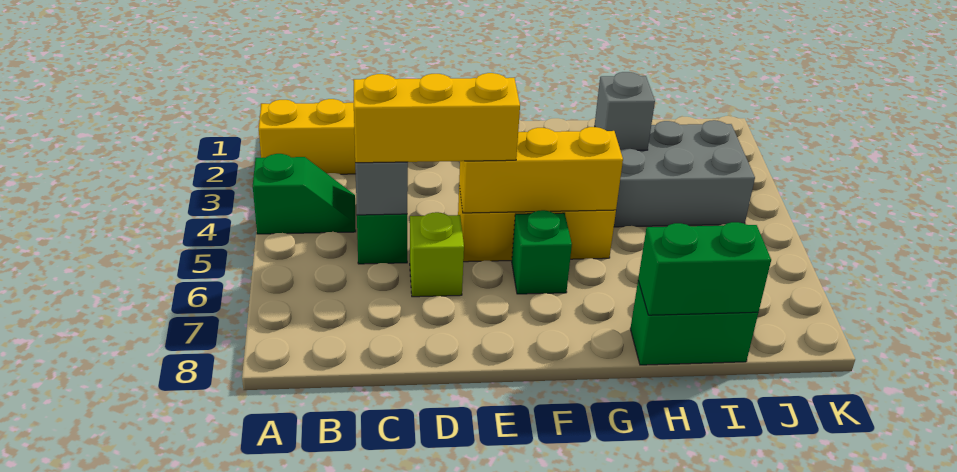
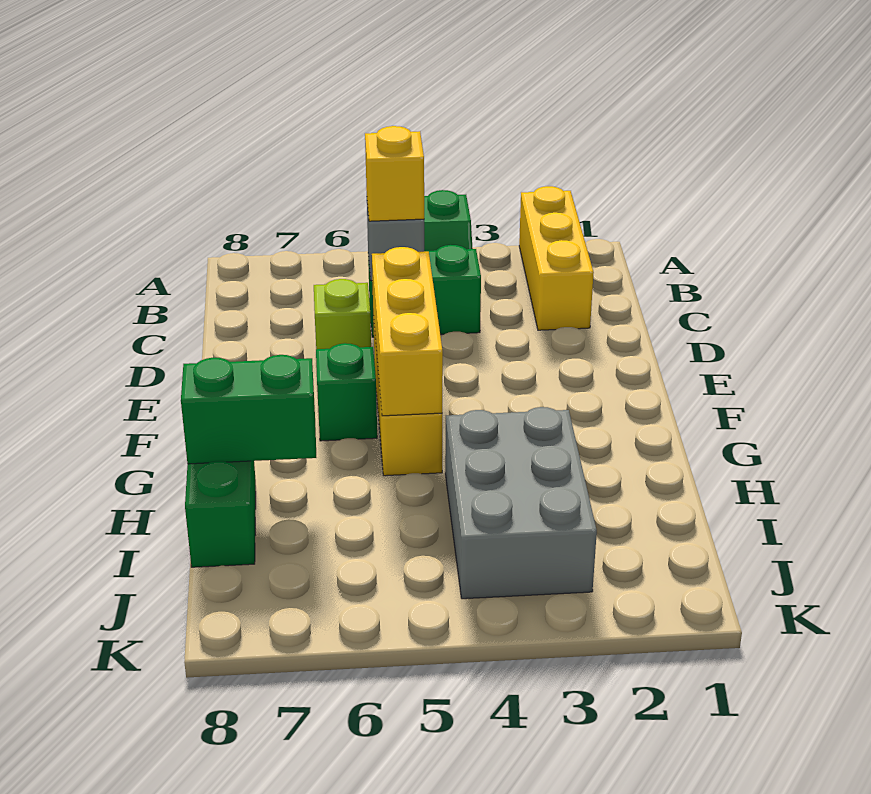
yellow brick C5:E5 level 3 -> yellow brick C5 level 3
grey brick H3 level 2 -> none
green brick H8:I8 level 2 -> green brick H7:H8 level 2

